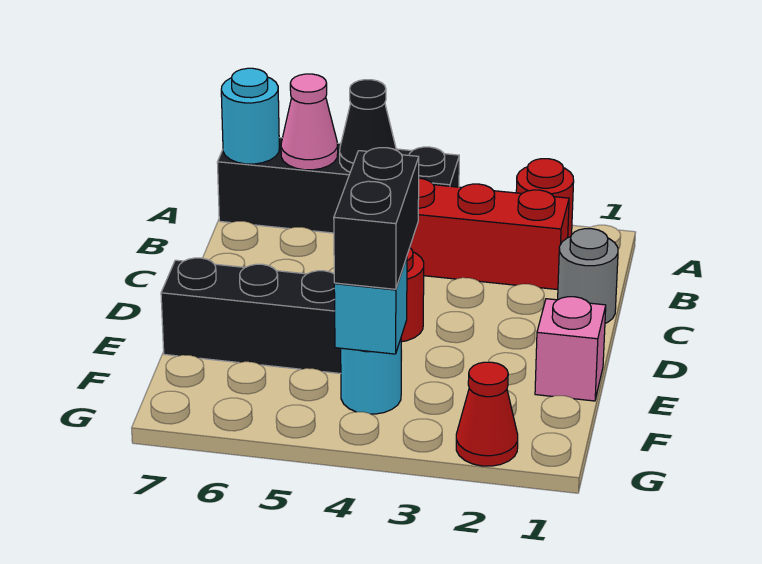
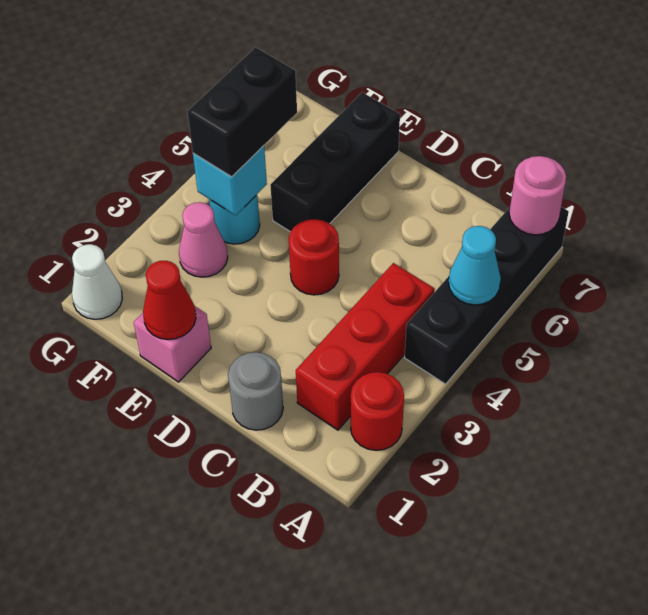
black cone A5 level 2 -> cyan cone A5 level 2
pink cone A6 level 2 -> pink cone F3 level 1
cyan round brick A7 level 2 -> pink round brick A7 level 2
black brick E4:F4 level 3 -> black brick F4:F5 level 3
none -> white cone G1 level 1
red cone G2 level 1 -> red cone E1 level 2

